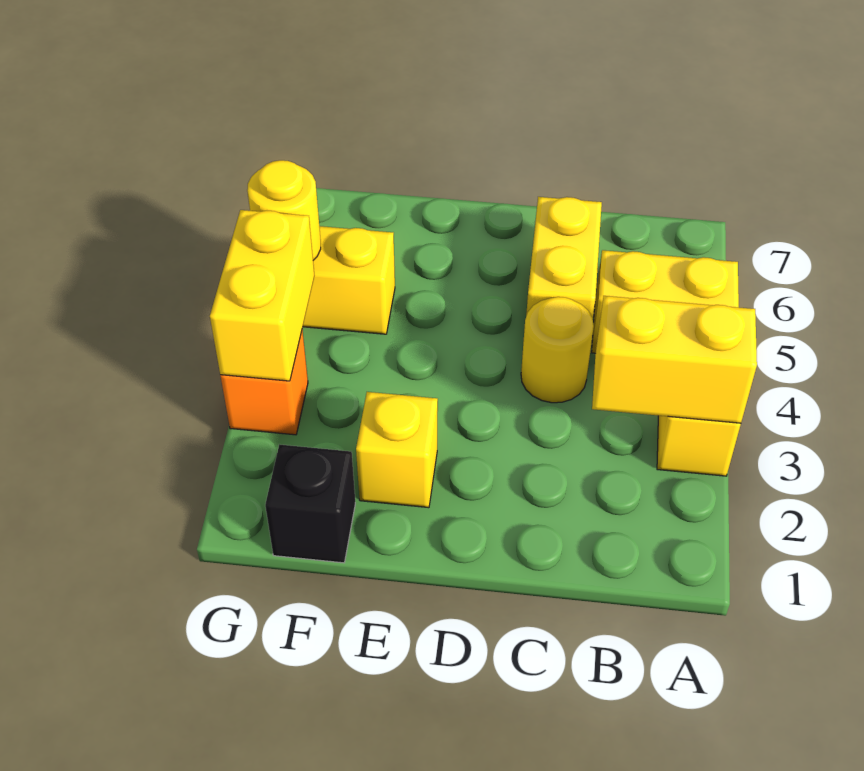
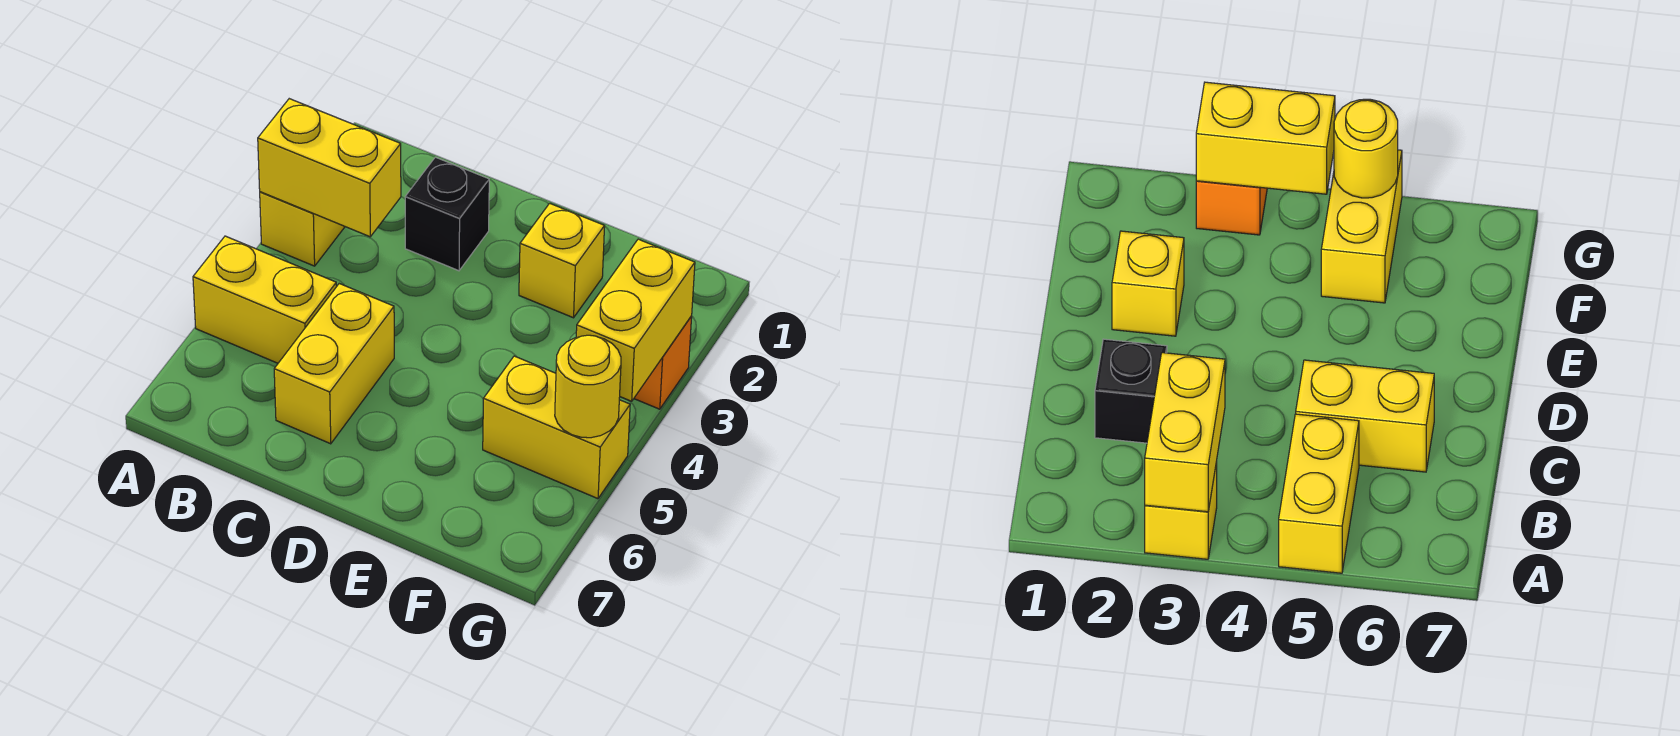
yellow round brick C4 level 1 -> none
black brick F1 level 1 -> black brick C2 level 1

